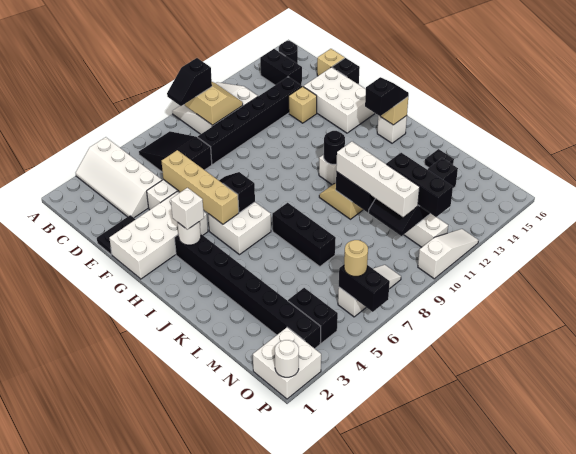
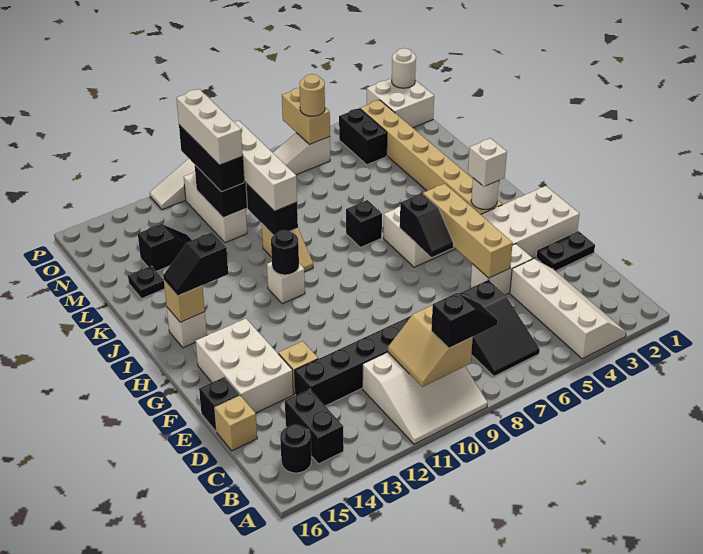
black brick H3:O3 level 1 -> tan brick H3:O3 level 1
black brick J7:L7 level 1 -> black brick J7 level 1
none -> white brick M11:O11 level 4
black brick O6:P6 level 2 -> tan brick O6:P6 level 2

